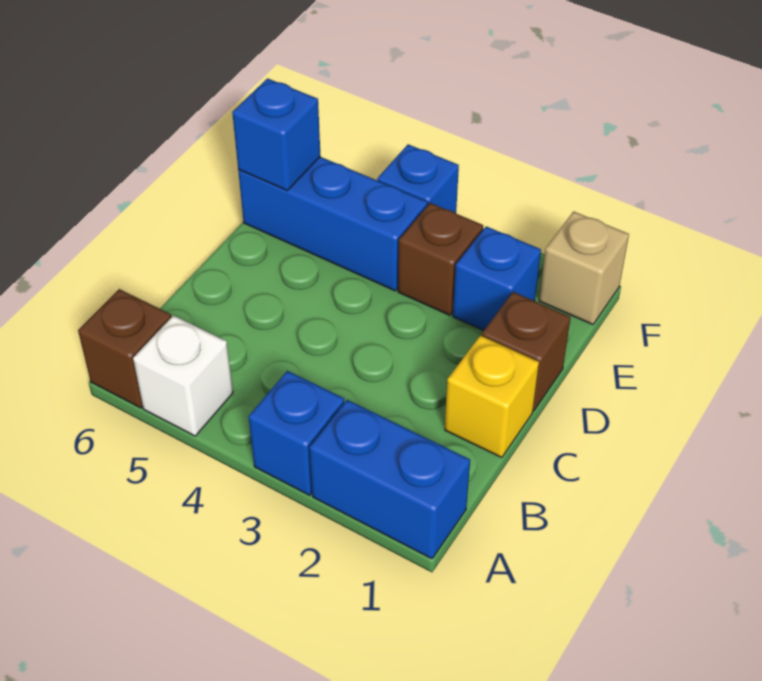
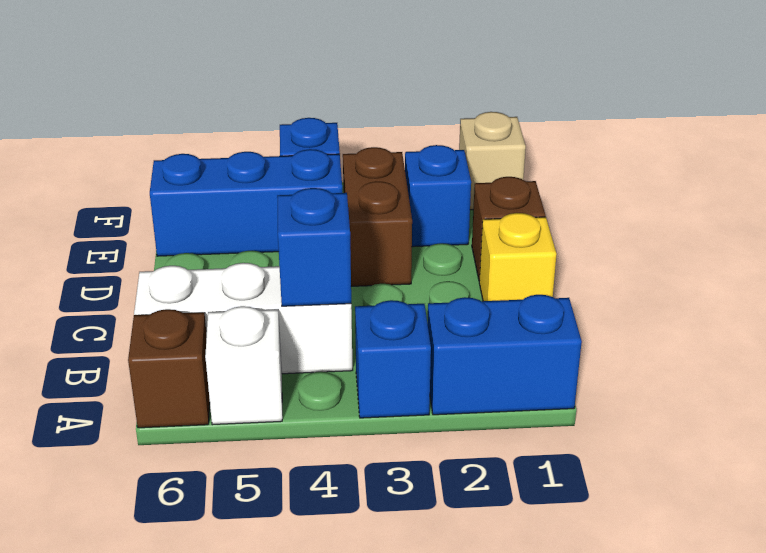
none -> white brick B4:B6 level 1
brown brick E3 level 1 -> brown brick D3:E3 level 1
blue brick E6 level 2 -> blue brick B4 level 2

